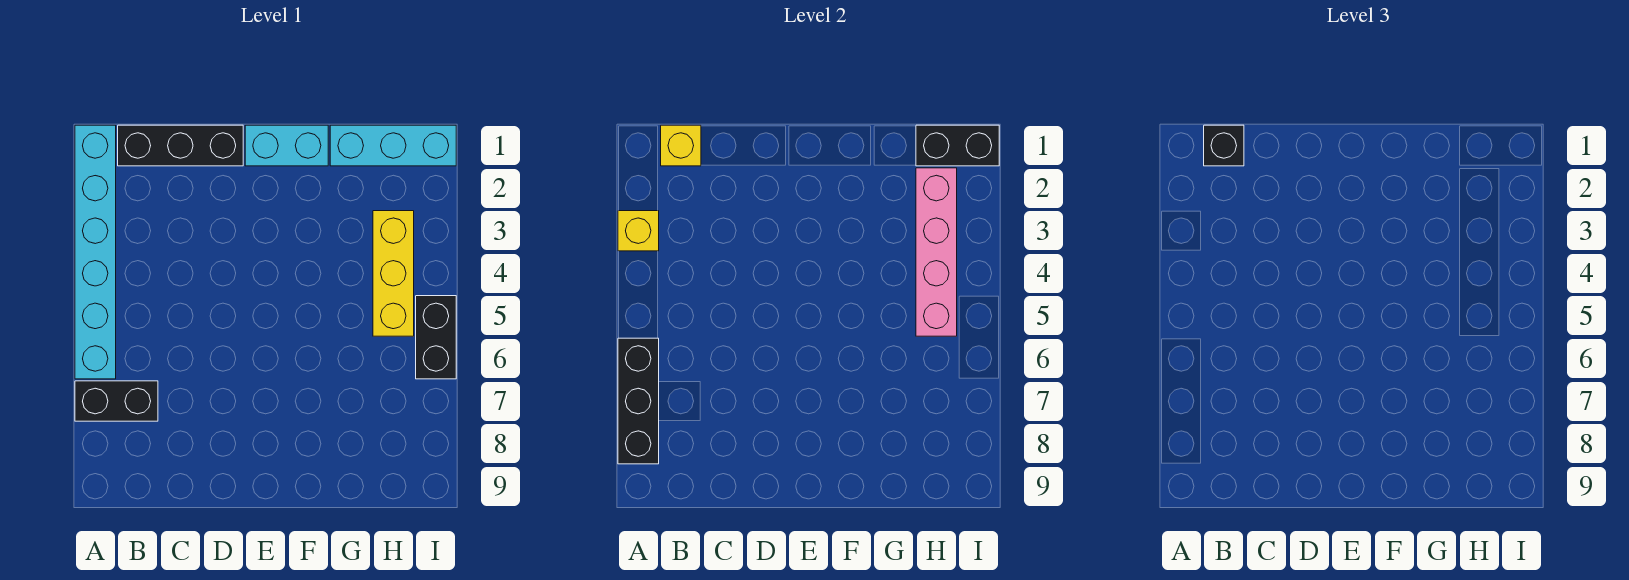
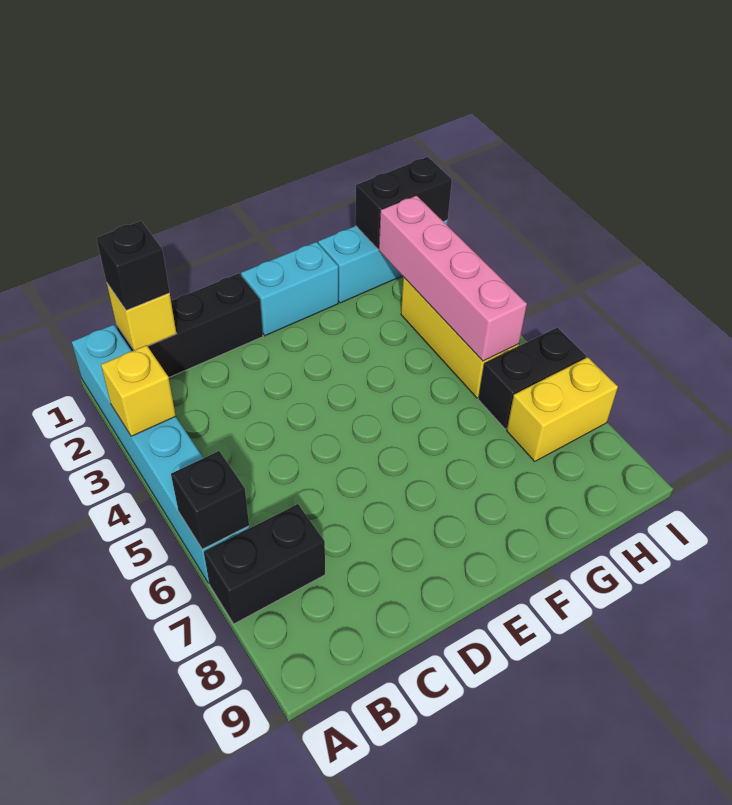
black brick A6:A8 level 2 -> black brick A6 level 2
none -> yellow brick H7:I7 level 1
black brick I5:I6 level 1 -> black brick H6:I6 level 1

